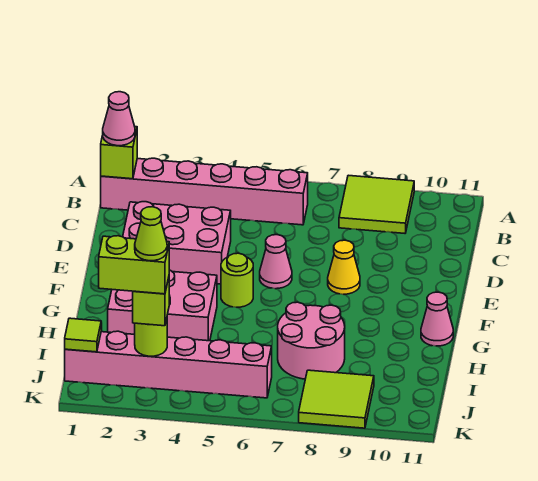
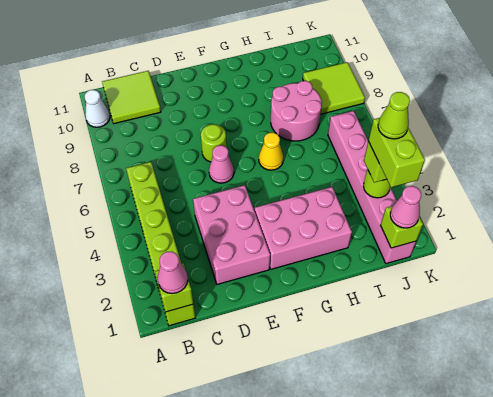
lime tile A8:B9 level 1 -> lime tile B10:C11 level 1
none -> white cone A10 level 1
pink brick B1:B6 level 1 -> lime brick B1:B6 level 1
yellow cone E8 level 1 -> yellow cone G6 level 1
lime round brick F5 level 1 -> lime round brick E7 level 1
pink brick G2:H4 level 1 -> pink brick F2:H3 level 1
pink cone G11 level 1 -> pink cone J1 level 3
lime tile J1 level 2 -> lime brick J1 level 2

